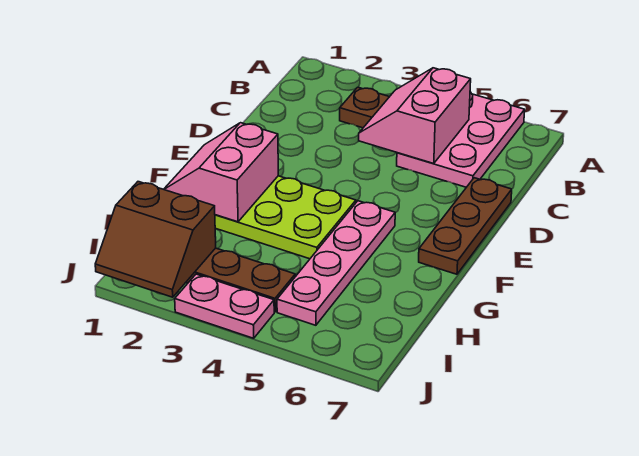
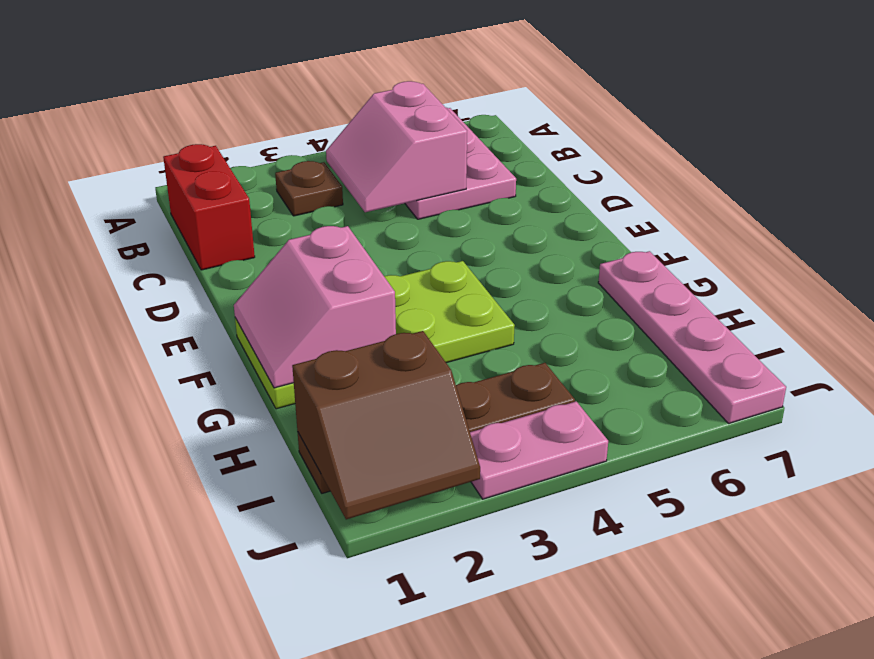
none -> red brick B1:C1 level 1
brown plate D7:F7 level 1 -> none
pink plate F5:I5 level 1 -> pink plate G7:J7 level 1

